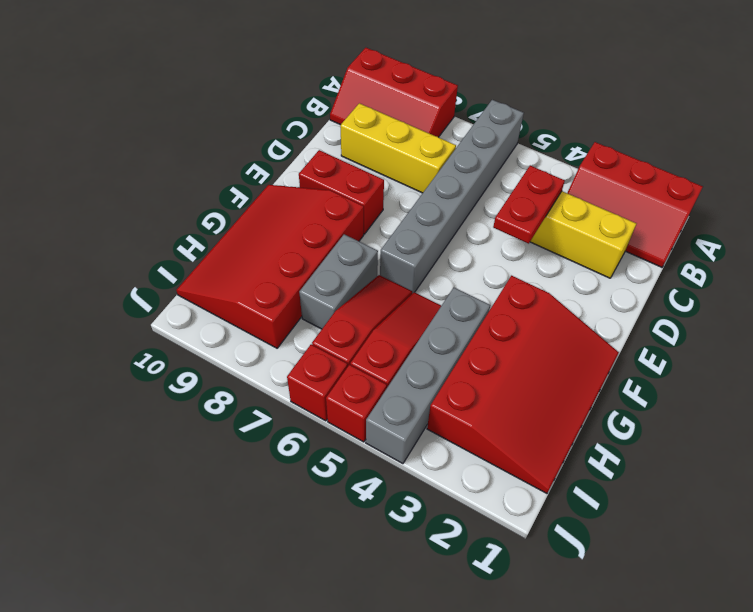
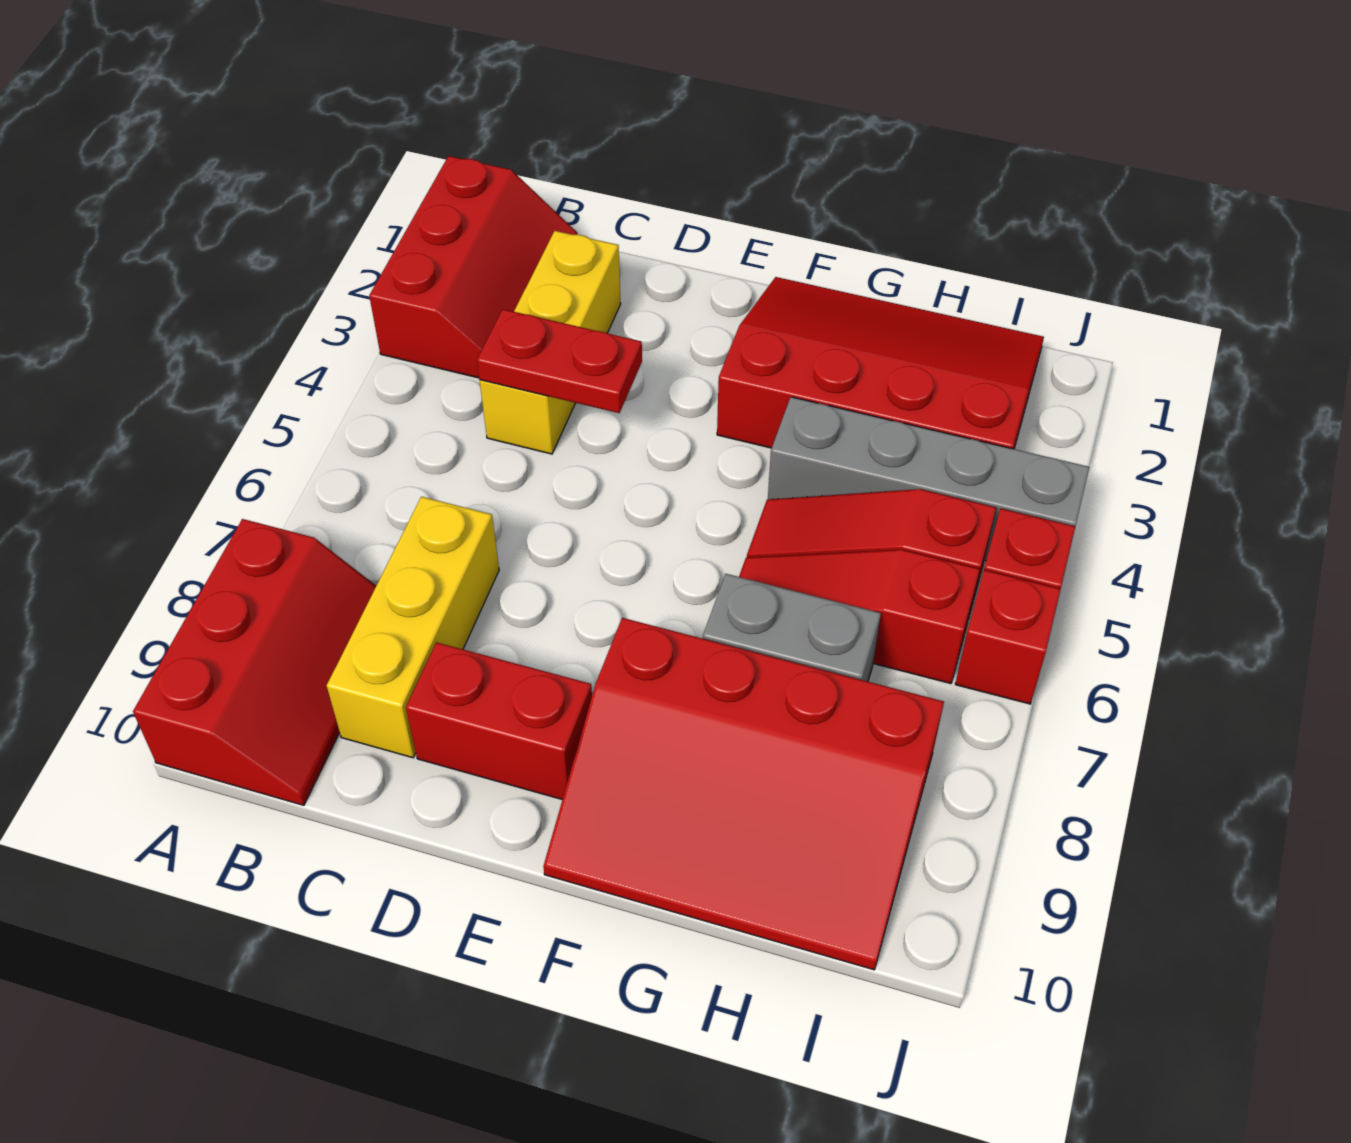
grey brick A6:F6 level 1 -> none
red brick E8:E9 level 1 -> red brick D9:E9 level 1

